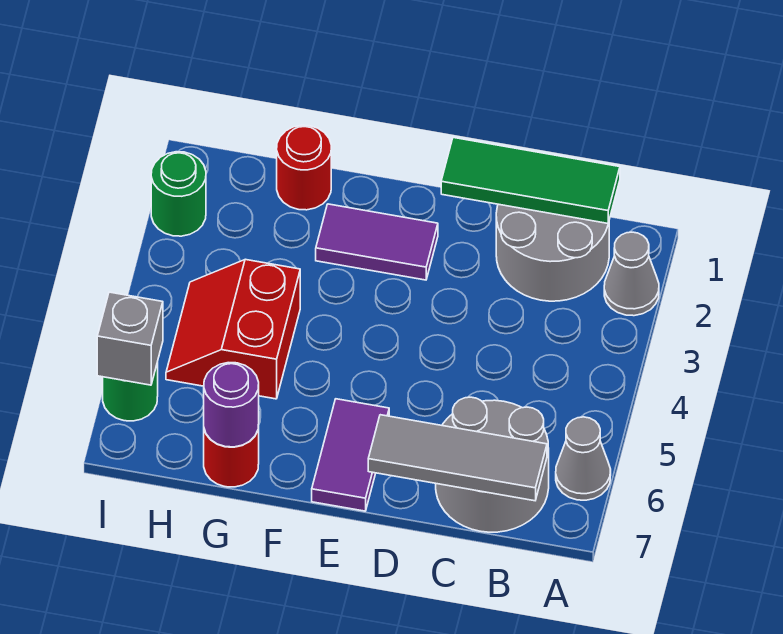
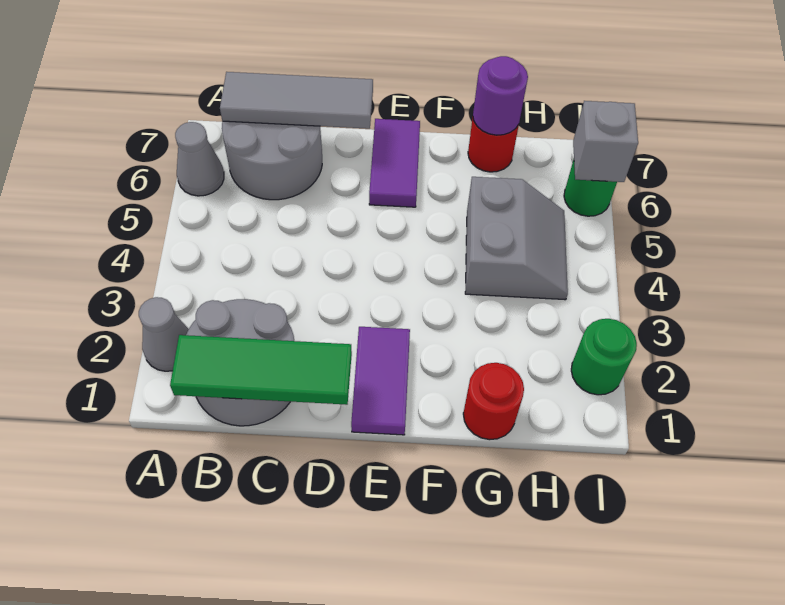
purple tile E2:F2 level 1 -> purple tile E1:E2 level 1
red slope G4:H5 level 1 top G -> grey slope G4:H5 level 1 top G

